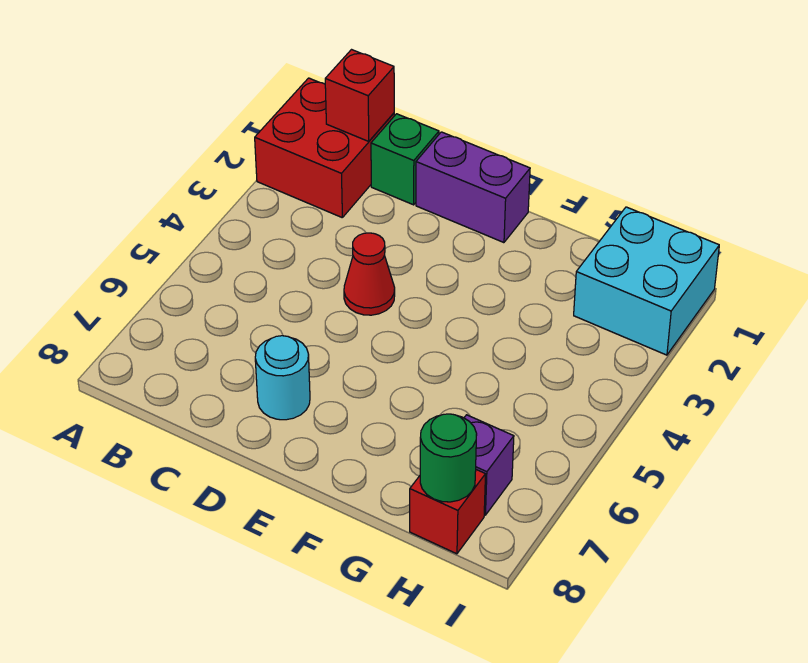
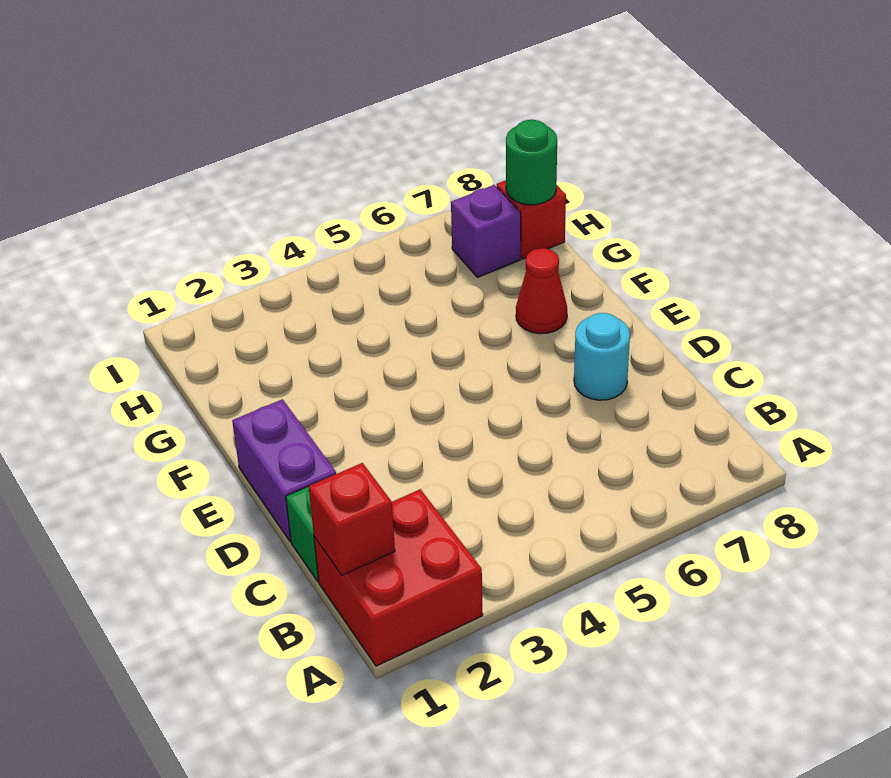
red cone D4 level 1 -> red cone F7 level 1
cyan brick H1:I2 level 1 -> none

